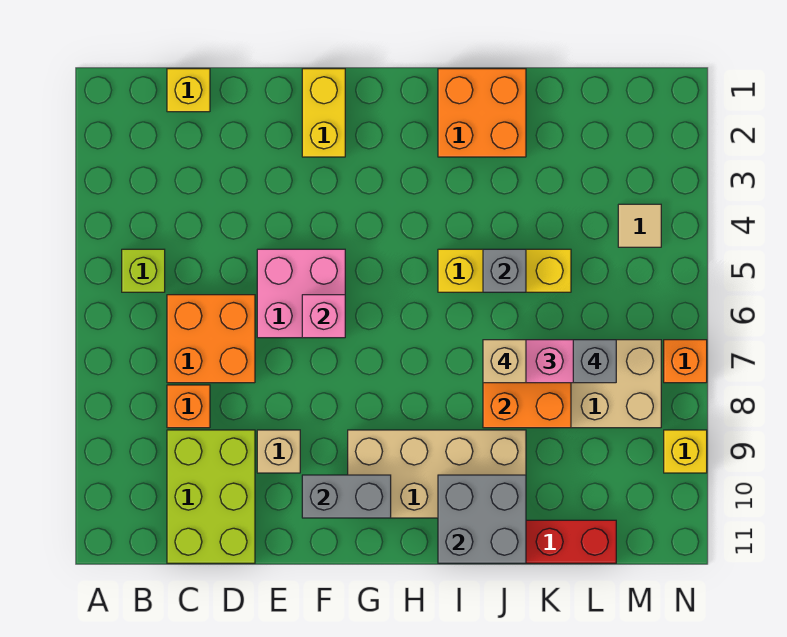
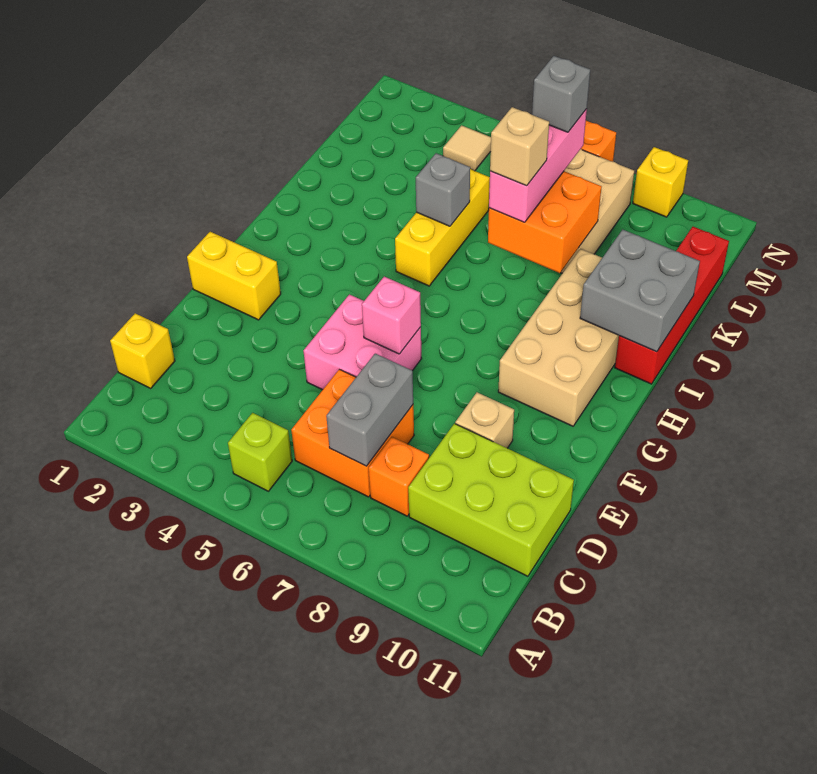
grey brick F10:G10 level 2 -> grey brick C7:D7 level 2
orange brick I1:J2 level 1 -> none

